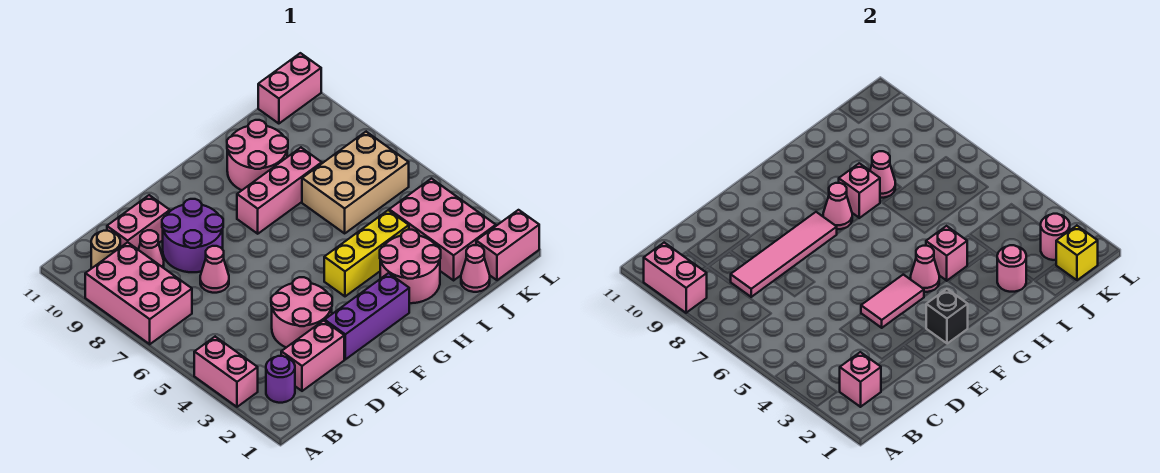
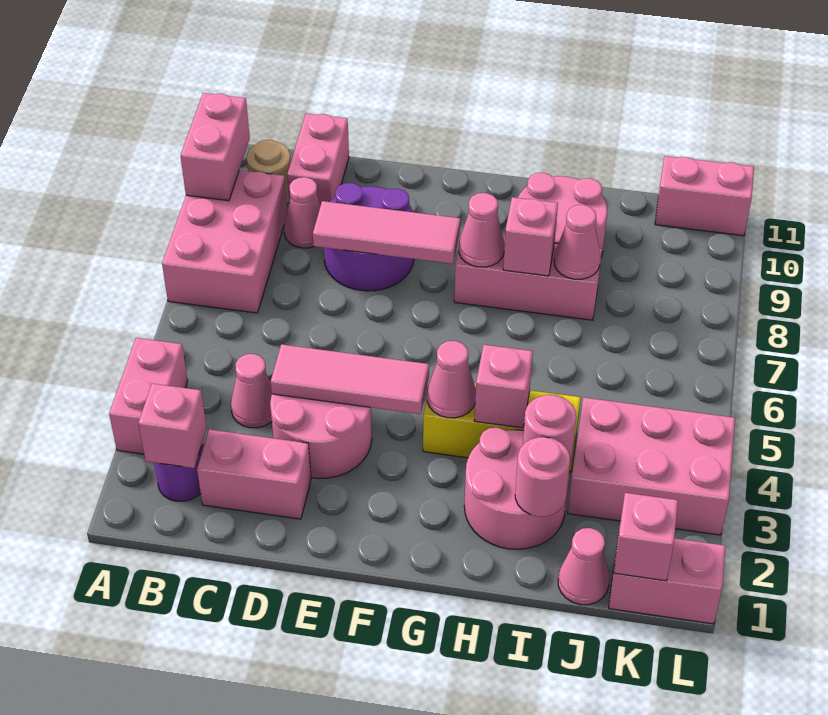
pink tile C8:F8 level 2 -> pink tile D8:F8 level 2
pink brick C10:D10 level 1 -> pink brick C10:C11 level 1
pink cone D7 level 1 -> pink cone C4 level 1
purple brick E2:G2 level 1 -> none
pink tile E4:F4 level 2 -> pink tile D4:F4 level 2
black brick F2 level 2 -> none
tan brick I6:K7 level 1 -> none
pink brick J2:K4 level 1 -> pink brick J3:L4 level 1
yellow brick K1 level 2 -> pink brick K1 level 2
pink round brick K2 level 2 -> pink round brick I3 level 2

